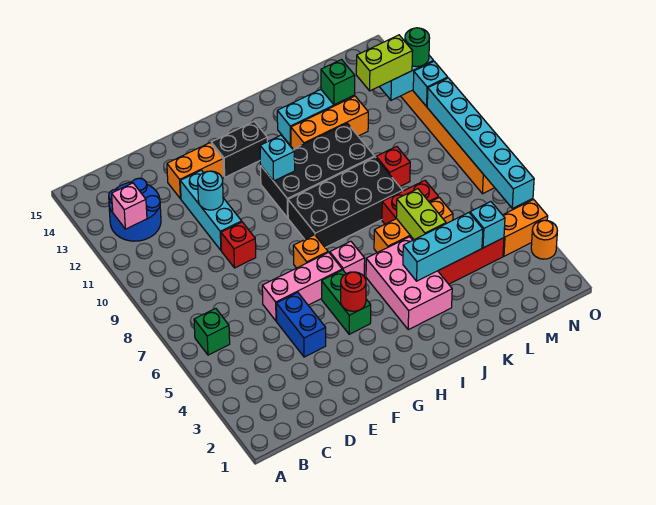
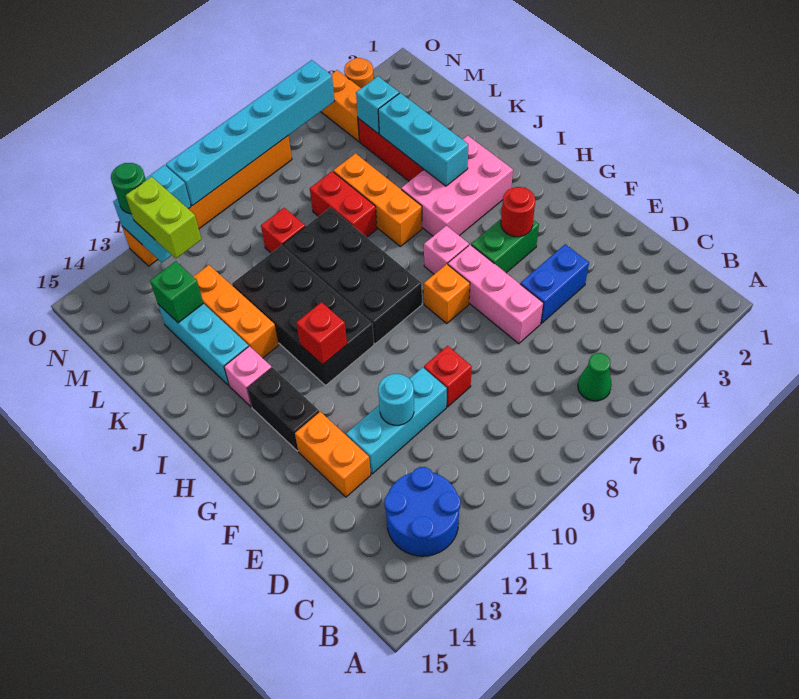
green brick B6 level 1 -> green cone B6 level 1
pink brick B12 level 2 -> pink brick I13 level 1
cyan brick H11 level 2 -> red brick H11 level 2
lime brick K5:K6 level 2 -> none

